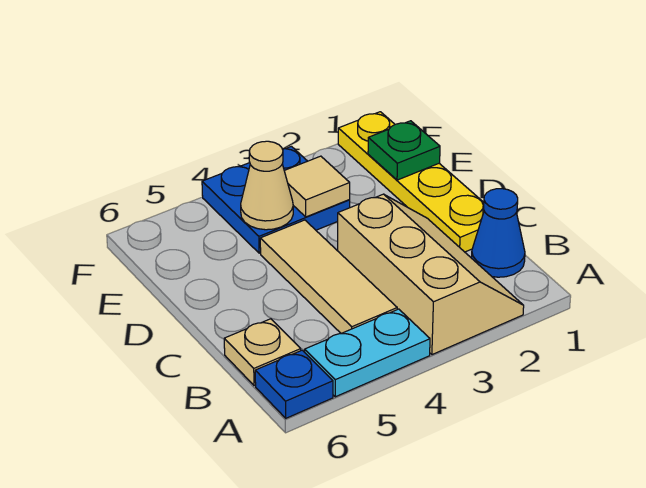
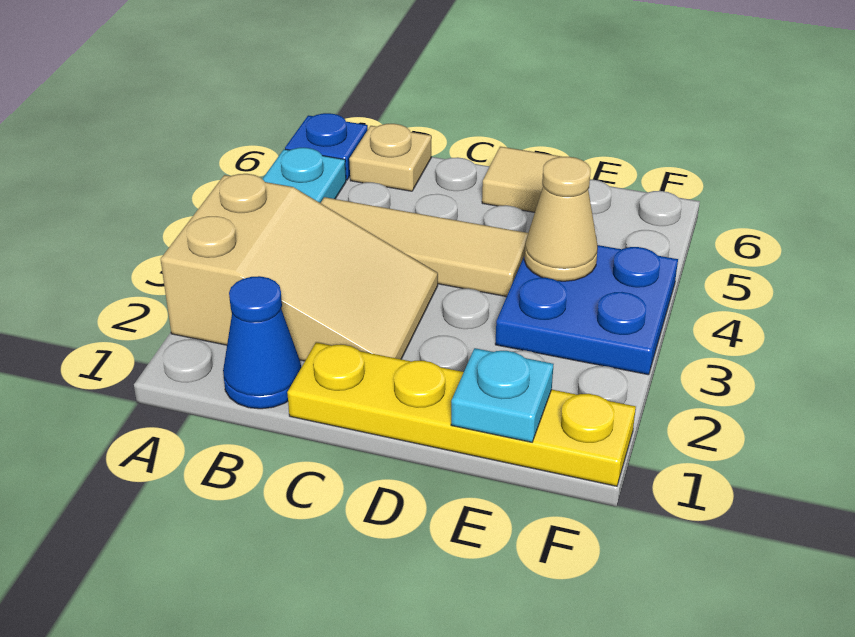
tan slope A2:C3 level 1 top 3 -> tan slope A2:C3 level 1 top A
green plate E1 level 2 -> cyan plate E1 level 2
tan tile E3 level 2 -> tan tile D6 level 1

